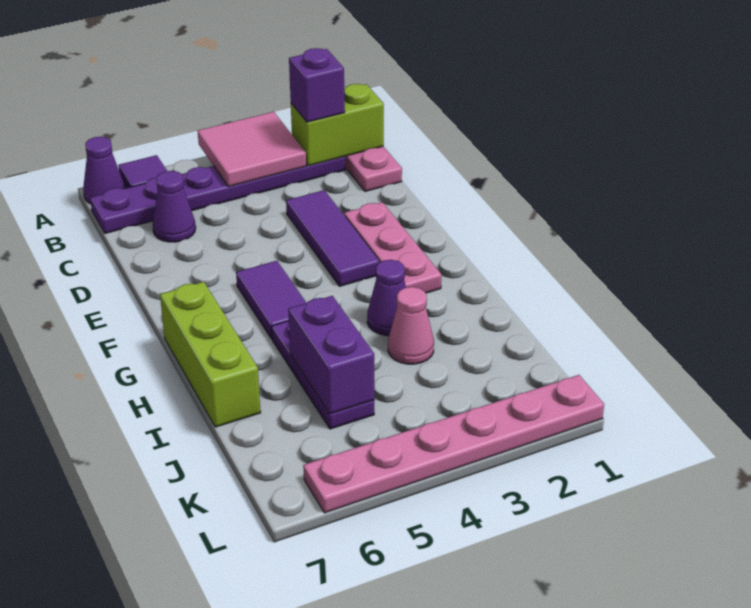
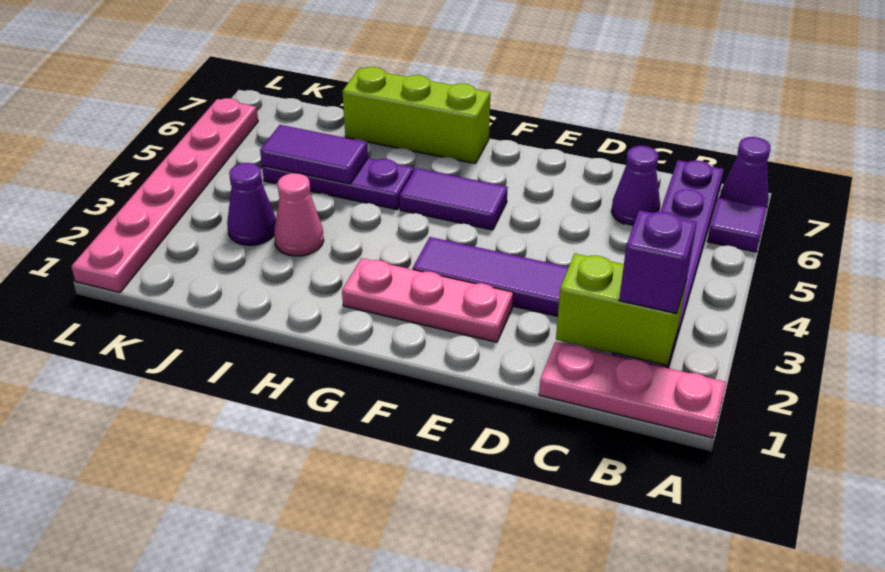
pink tile A3:B4 level 2 -> none
lime brick B1:B2 level 2 -> lime brick B2:C2 level 2
purple cone H3 level 1 -> purple cone J3 level 1
purple brick I5:J5 level 2 -> purple tile I5:J5 level 2

